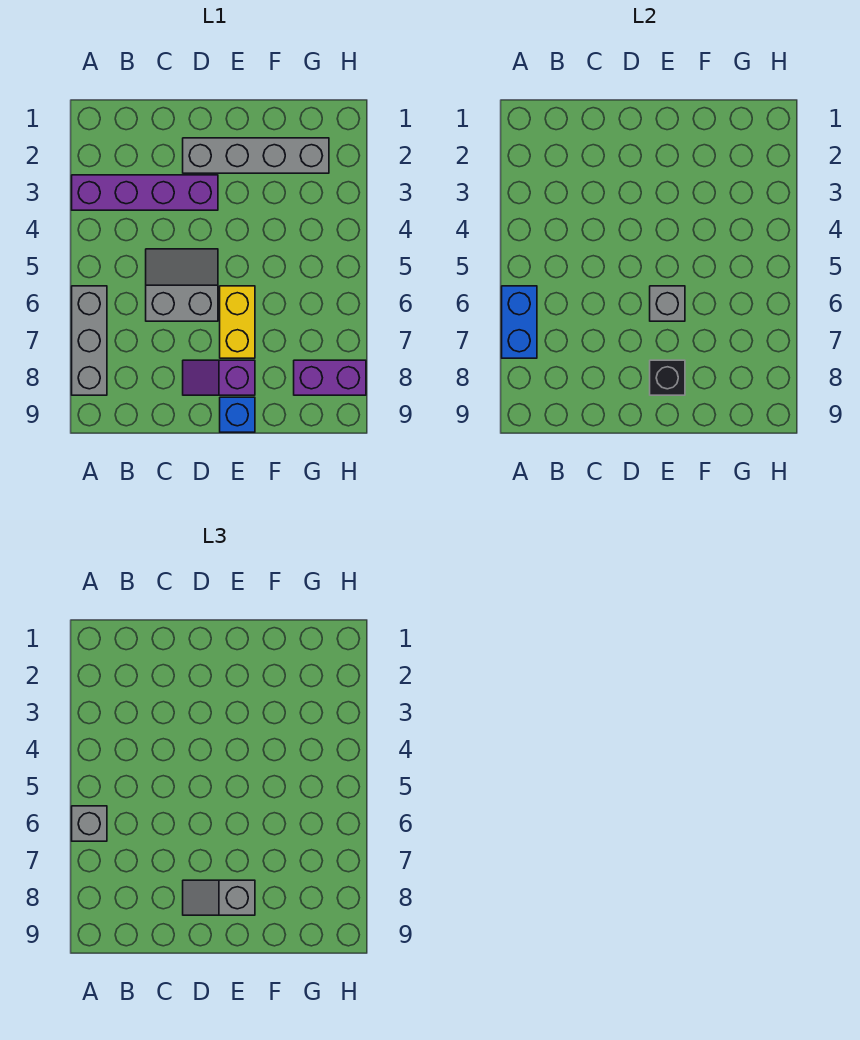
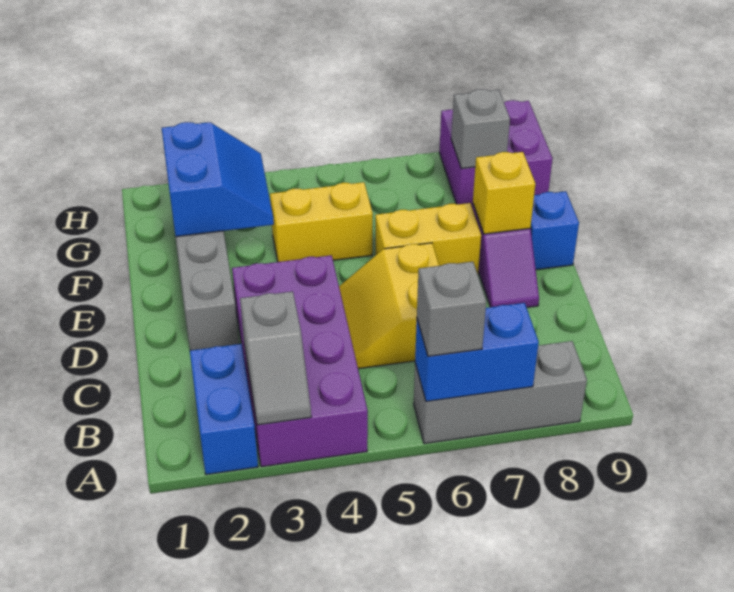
none -> blue brick A2:B2 level 1
purple brick A3:D3 level 1 -> purple brick A3:D4 level 1
grey slope C5:D6 level 1 top 6 -> yellow slope C5:D6 level 1 top 6
grey slope D8:E8 level 3 top E -> grey slope A3:B3 level 2 top B
grey brick E6 level 2 -> grey brick G8 level 2
black brick E8 level 2 -> yellow brick E8 level 2
none -> blue slope F2:G3 level 2 top 2
none -> yellow brick F4:F5 level 1
purple brick G8:H8 level 1 -> purple brick G8:H9 level 1

